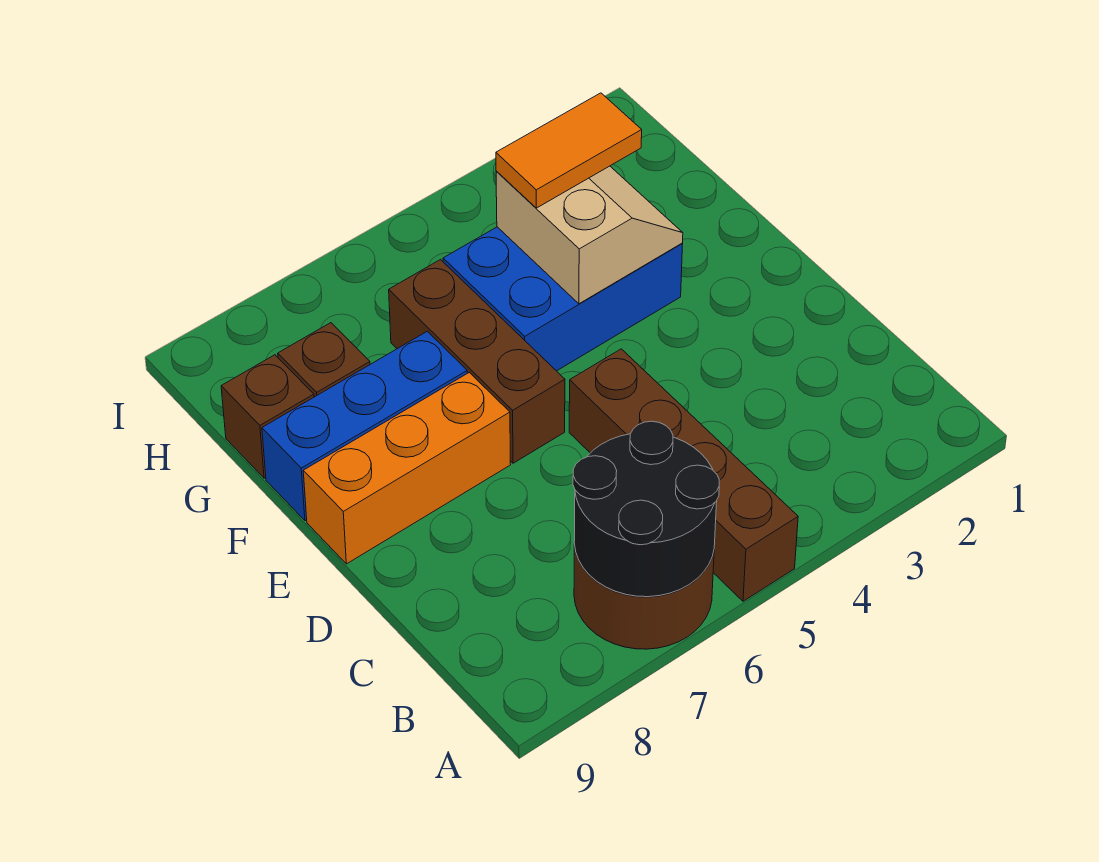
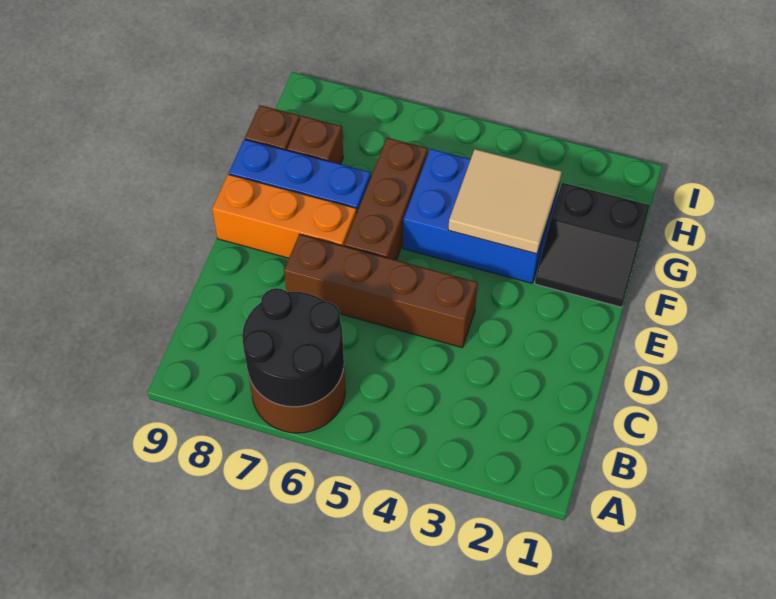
brown brick A5:D5 level 1 -> brown brick D4:D7 level 1
none -> black slope F1:G2 level 1 top G
tan slope F3:G4 level 2 top 4 -> tan tile F3:G4 level 2
orange tile G3:G4 level 3 -> none

